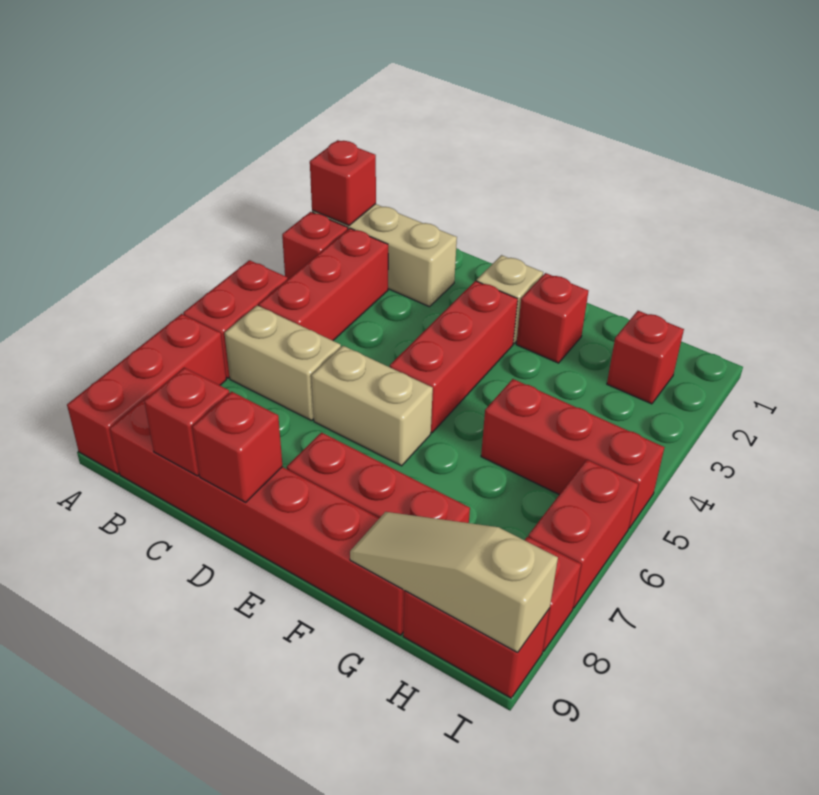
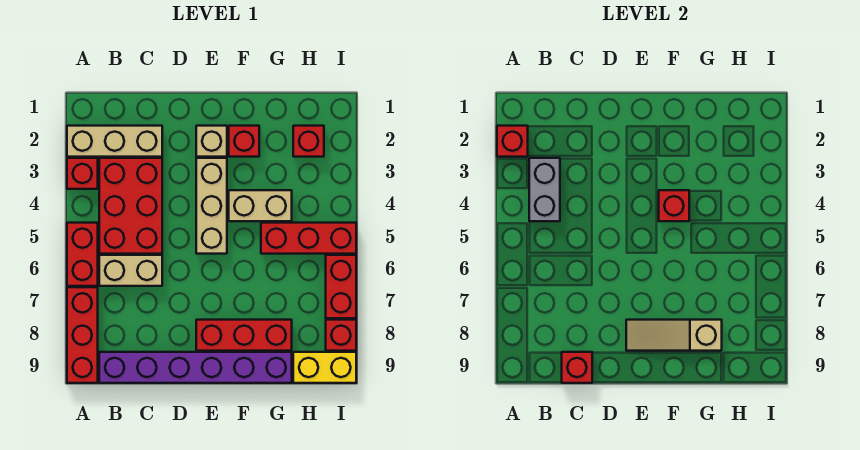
red brick B3:B5 level 1 -> red brick B3:C5 level 1
none -> grey brick B3:B4 level 2
red brick B9:G9 level 1 -> purple brick B9:G9 level 1
tan brick D6:E6 level 1 -> tan brick F4:G4 level 1
red brick D9 level 2 -> red brick F4 level 2
red brick E3:E5 level 1 -> tan brick E3:E5 level 1
tan slope G9:I9 level 2 top I -> tan slope E8:G8 level 2 top G
red brick H9:I9 level 1 -> yellow brick H9:I9 level 1

